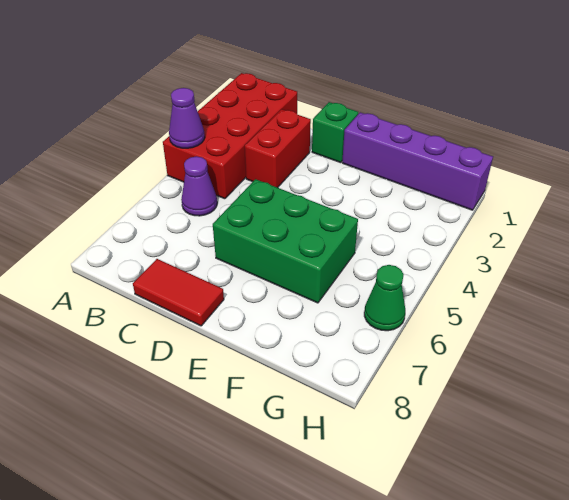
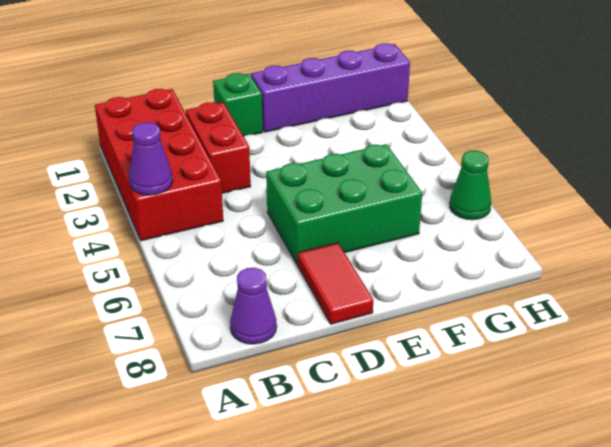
purple cone B5 level 1 -> purple cone B8 level 1
red tile C8:D8 level 1 -> red tile D7:D8 level 1

